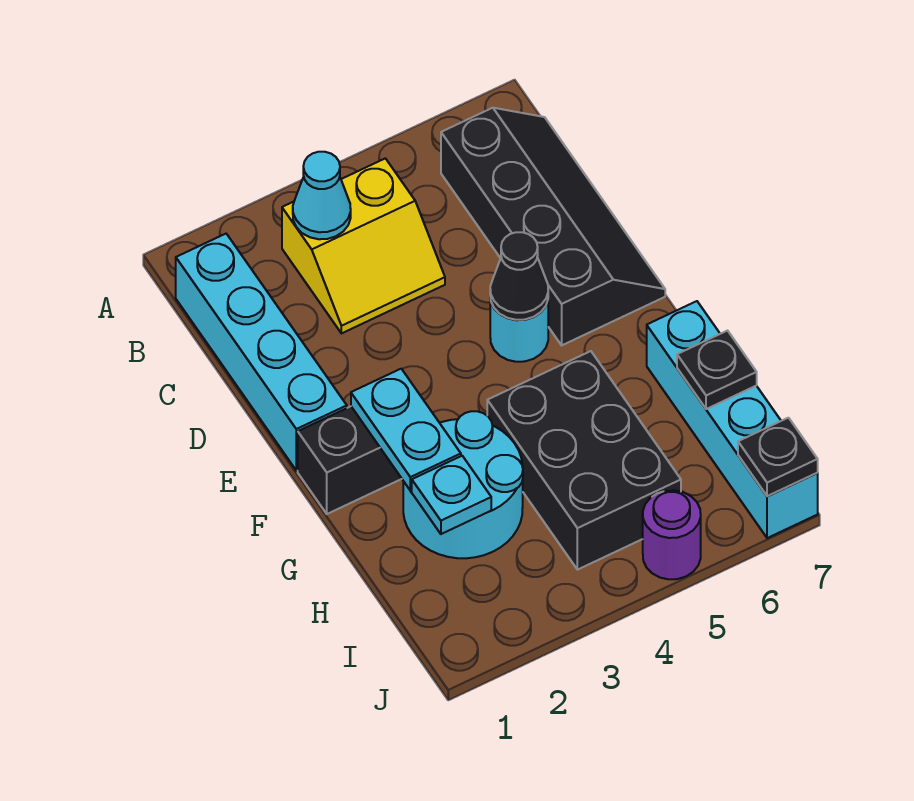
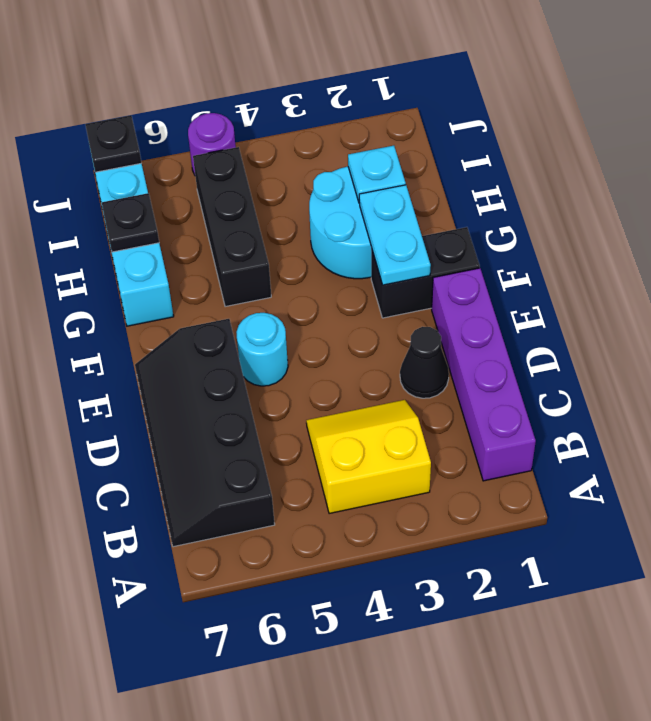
cyan brick B1:E1 level 1 -> purple brick B1:E1 level 1
cyan cone B3 level 2 -> none
black cone E5 level 2 -> black cone D2 level 1
black brick G4:I5 level 1 -> black brick G5:I5 level 1

